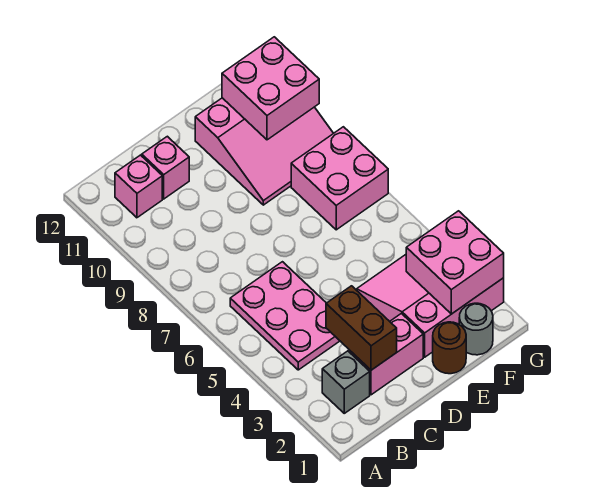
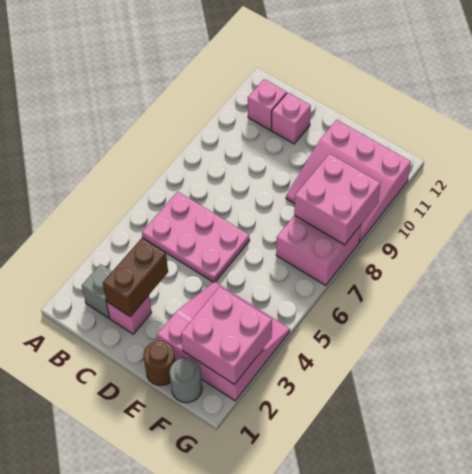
pink plate B4:C6 level 1 -> pink plate B5:D6 level 1
pink brick C2:D2 level 1 -> pink brick C2 level 1
pink brick F10:G11 level 2 -> pink brick F8:G9 level 2

